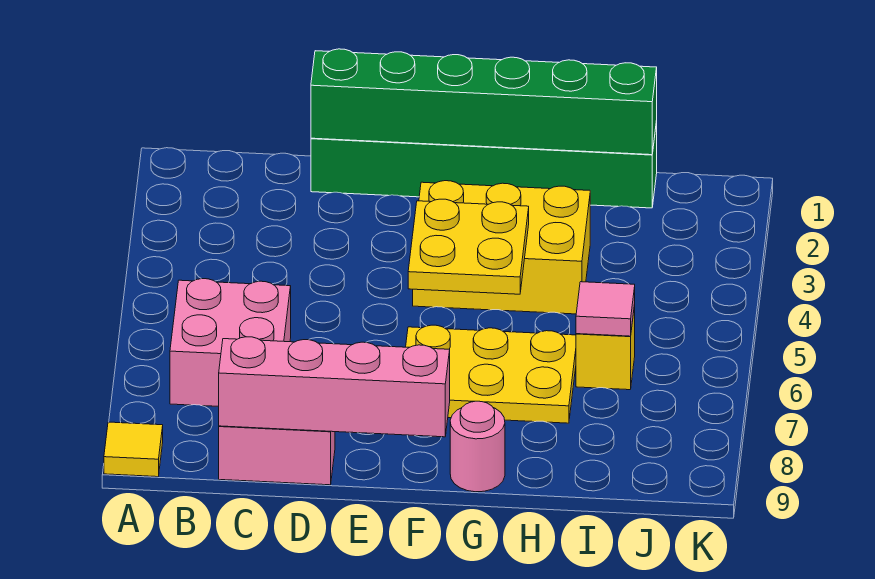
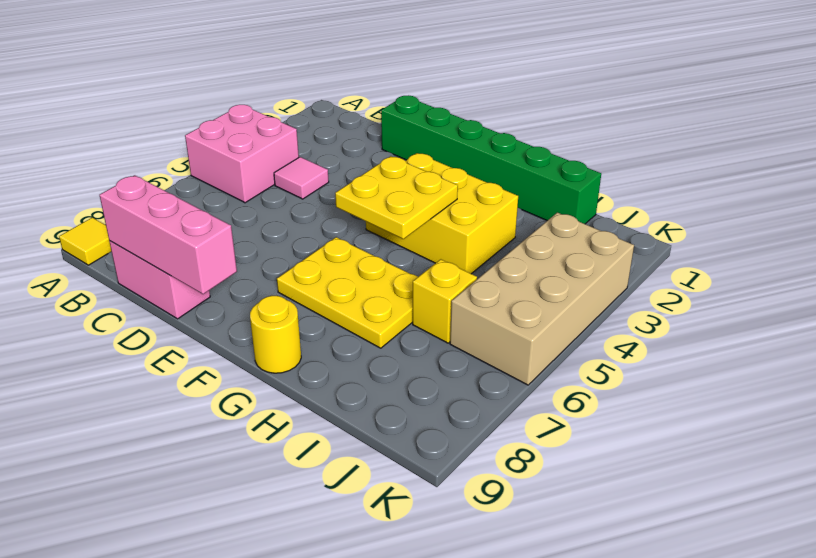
pink brick B6:C7 level 1 -> pink brick A4:B5 level 1
pink brick C9:F9 level 2 -> pink brick C9:E9 level 2
green brick D1:I1 level 2 -> none
pink round brick G9 level 1 -> yellow round brick G9 level 1
pink tile I6 level 2 -> pink tile C4 level 1
none -> tan brick J3:K6 level 1

